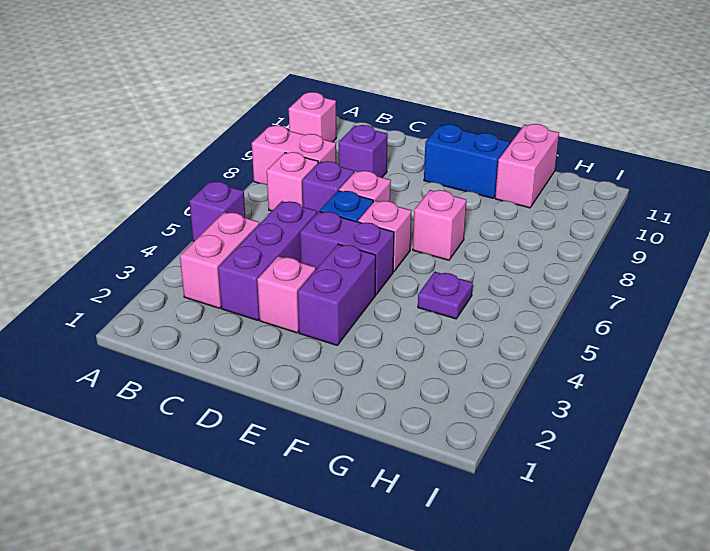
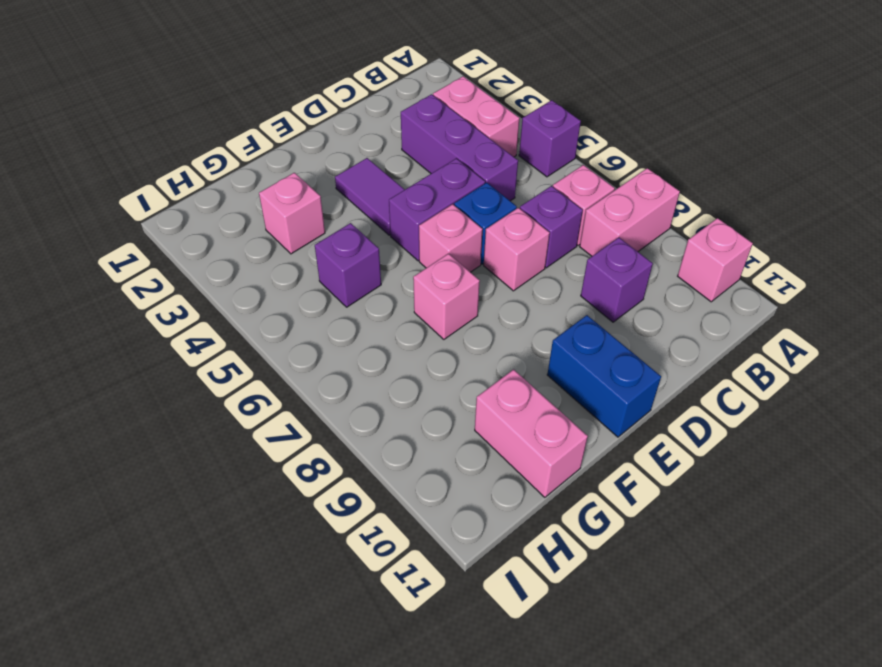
pink brick D3 level 1 -> pink brick G3 level 1
purple brick E3:E4 level 1 -> purple tile E3:E4 level 1
blue brick E10:F10 level 1 -> blue brick E10:E11 level 1
purple plate G5 level 1 -> purple brick G5 level 1

